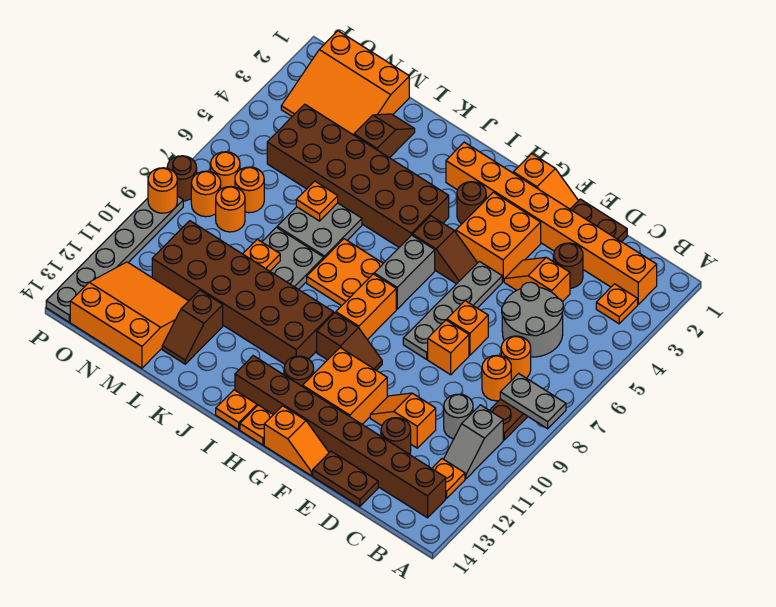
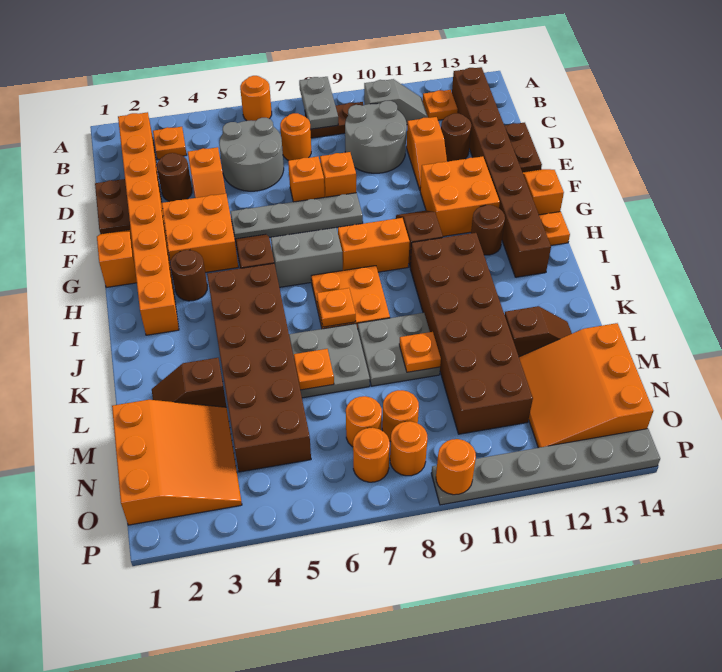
orange round brick C8 level 1 -> orange round brick A6 level 1
grey round brick C10 level 1 -> grey round brick C9:D10 level 1
orange plate I14 level 1 -> orange plate J7 level 2
brown round brick P8 level 1 -> none

